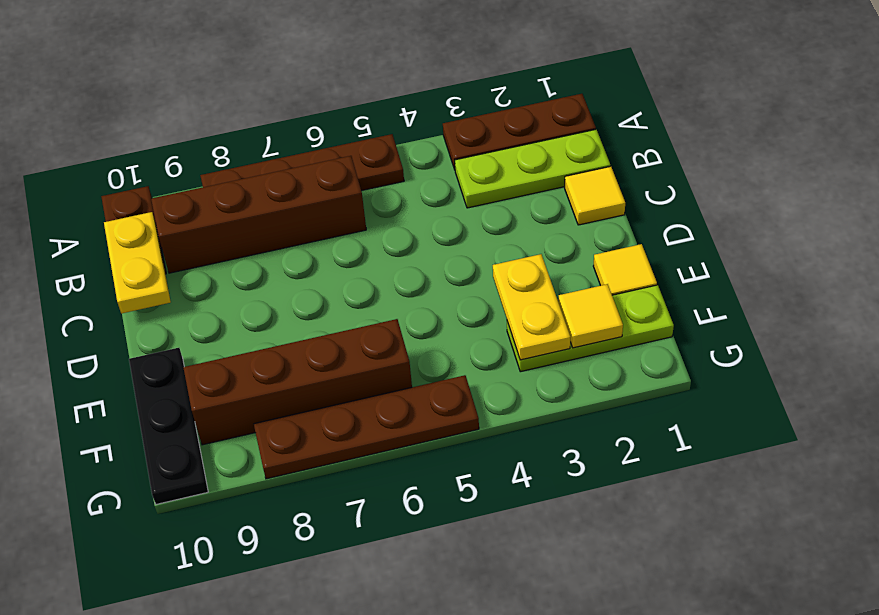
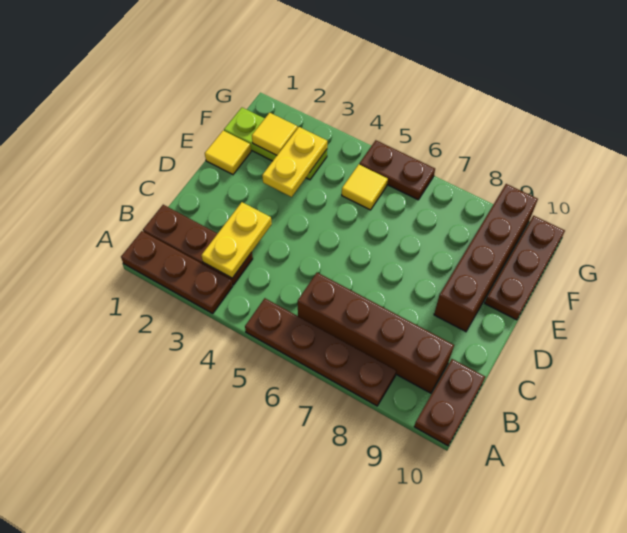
lime plate B1:B3 level 1 -> brown plate B1:B3 level 1
yellow plate B10:C10 level 2 -> yellow plate B3:C3 level 2
yellow tile C1 level 1 -> yellow tile F5 level 1
black plate E10:G10 level 1 -> brown plate E10:G10 level 1
brown brick F6:F9 level 1 -> brown brick D9:G9 level 1
brown plate G5:G8 level 1 -> brown plate G5:G6 level 1

